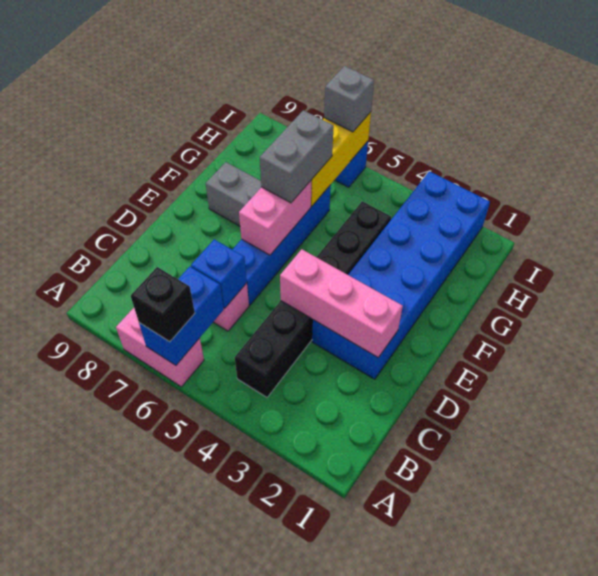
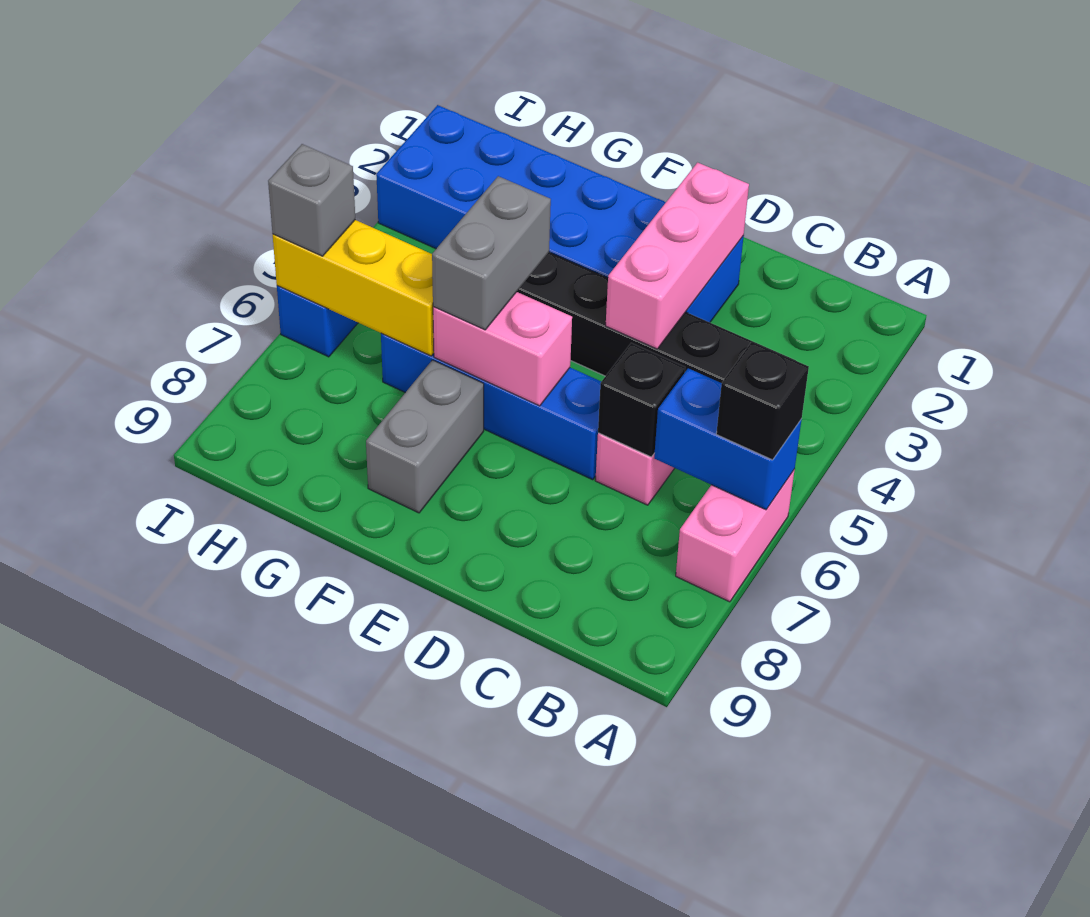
blue brick C6 level 2 -> black brick C6 level 2
grey brick F6:G6 level 3 -> grey brick F5:F6 level 3

